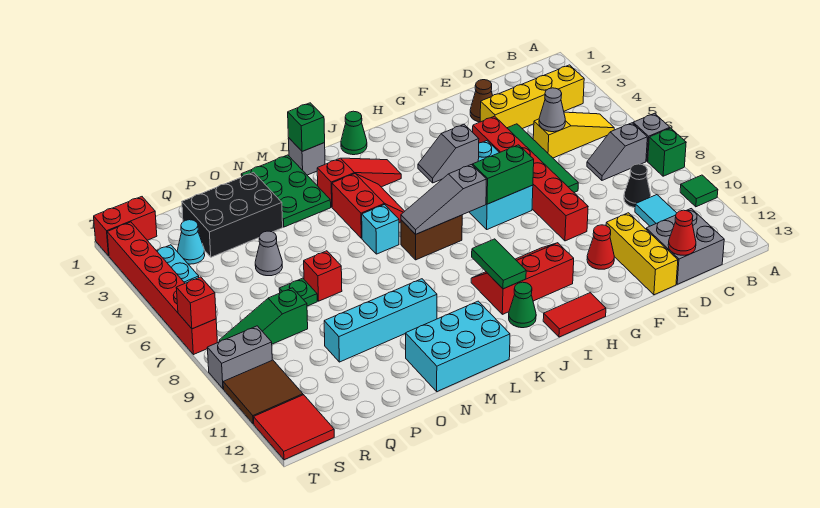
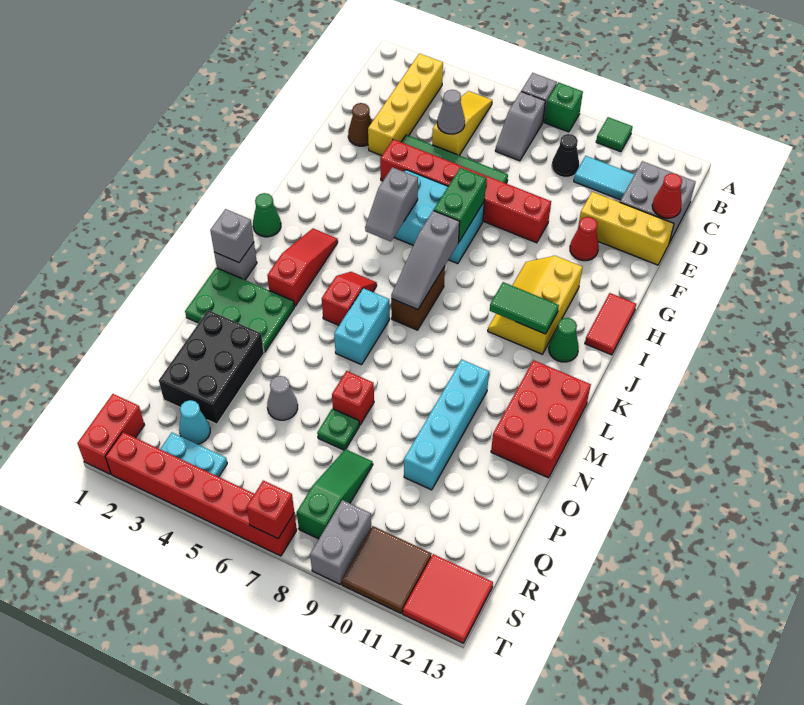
red slope H10:J11 level 1 top 11 -> yellow slope H10:J11 level 1 top 11
red slope K4:L5 level 1 top L -> red slope K5:L5 level 1 top L
green brick L1 level 2 -> grey brick L1 level 2
cyan brick L6 level 1 -> cyan brick L6:M6 level 1
cyan brick L12:N13 level 1 -> red brick L12:N13 level 1
green slope Q8:S8 level 1 top Q -> green slope Q8:S8 level 1 top S

